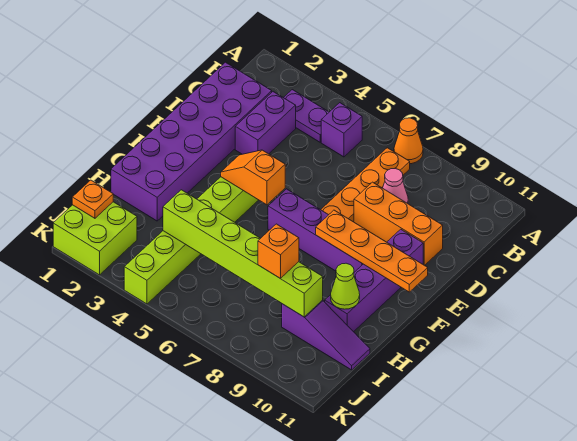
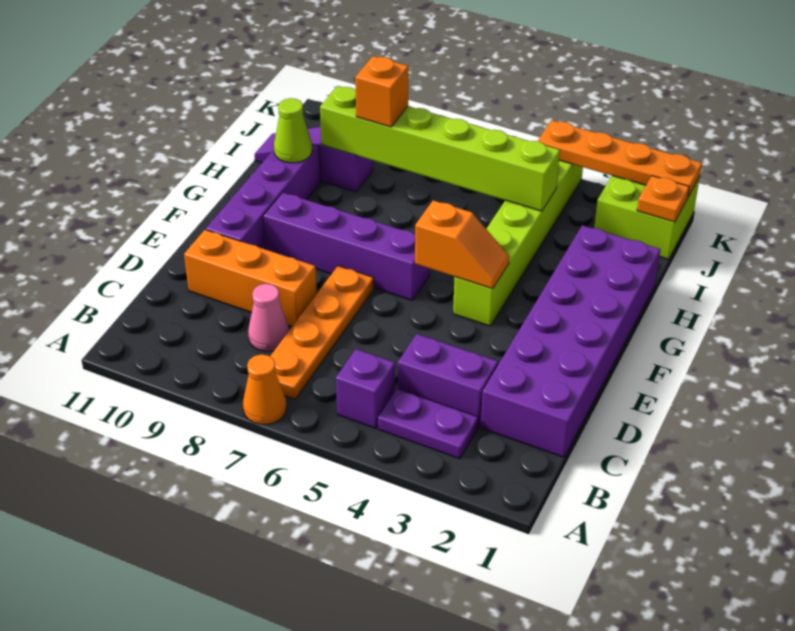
purple brick C3:D3 level 1 -> purple brick C3:C4 level 1
orange plate F8:F11 level 2 -> orange plate K1:K4 level 2

